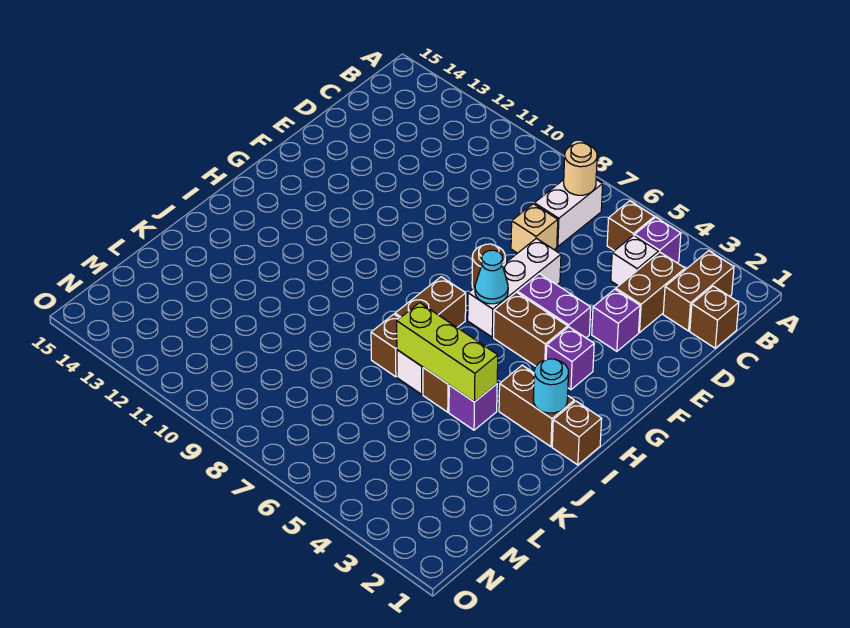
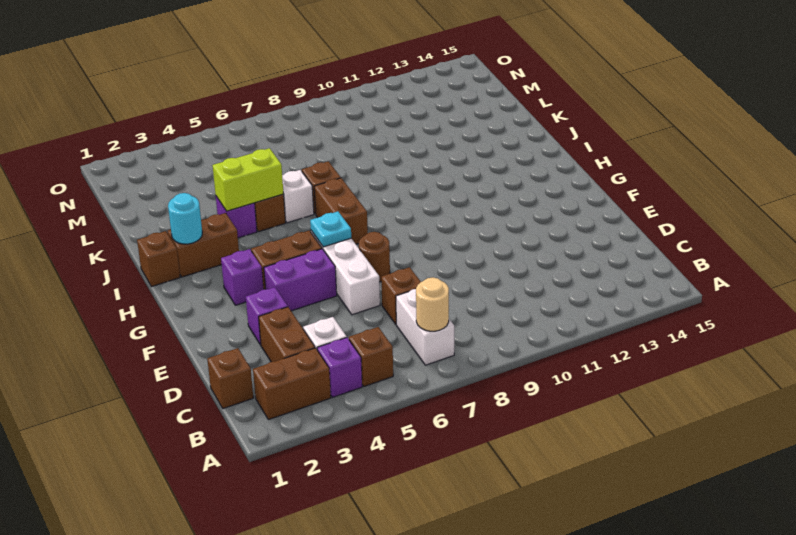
brown brick B2:C2 level 1 -> brown brick B2:B3 level 1
tan brick D7 level 1 -> brown brick D7 level 1
cyan cone G6 level 2 -> cyan plate G6 level 2
lime brick J4:J6 level 2 -> lime brick J4:J5 level 2

